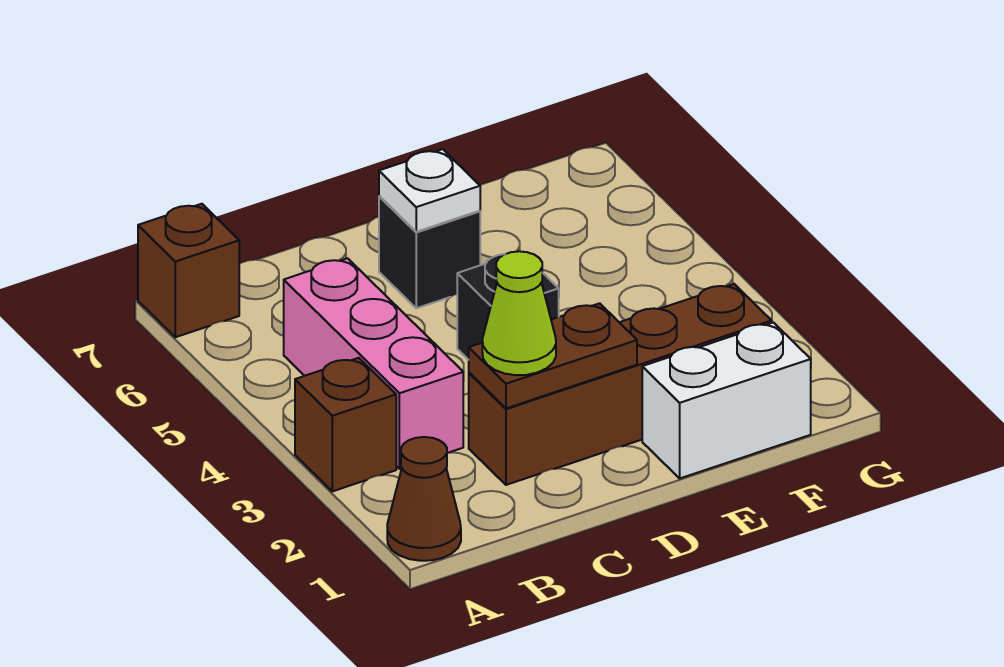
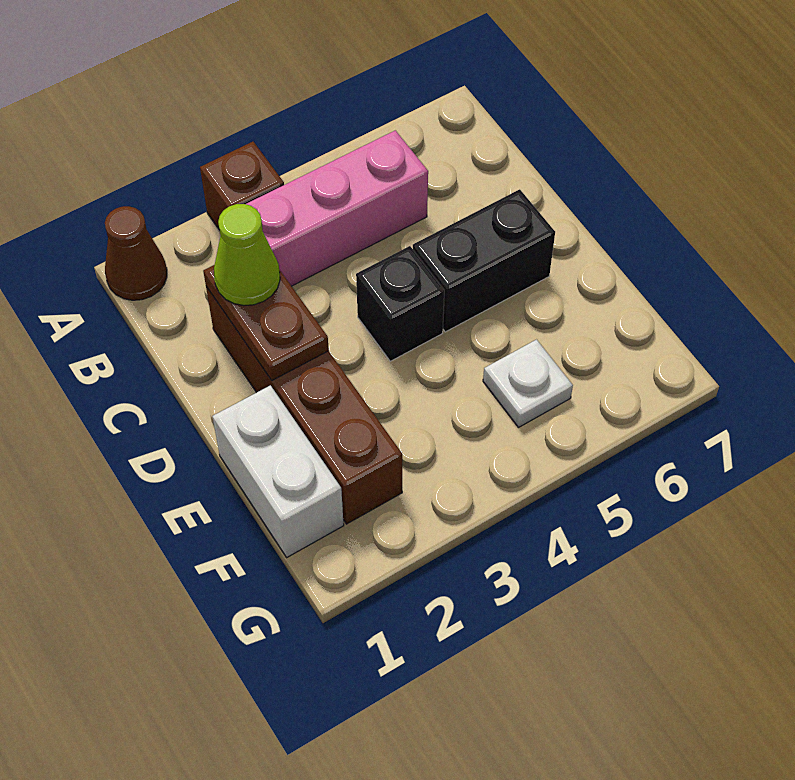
brown brick A7 level 1 -> none
black brick D6 level 1 -> black brick D5:D6 level 1
white plate D6 level 2 -> white plate F5 level 1

